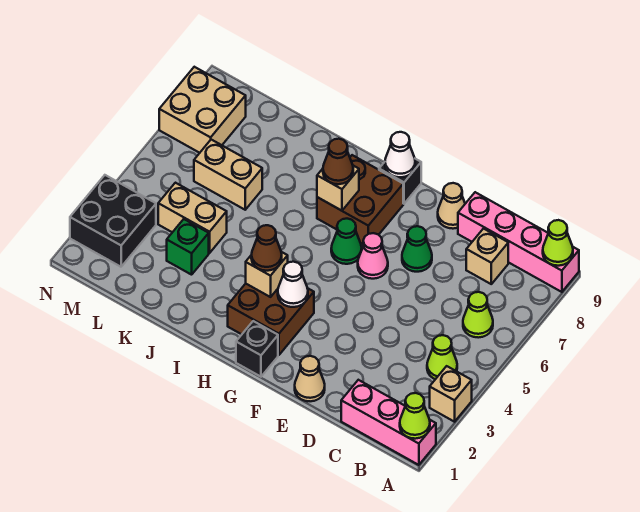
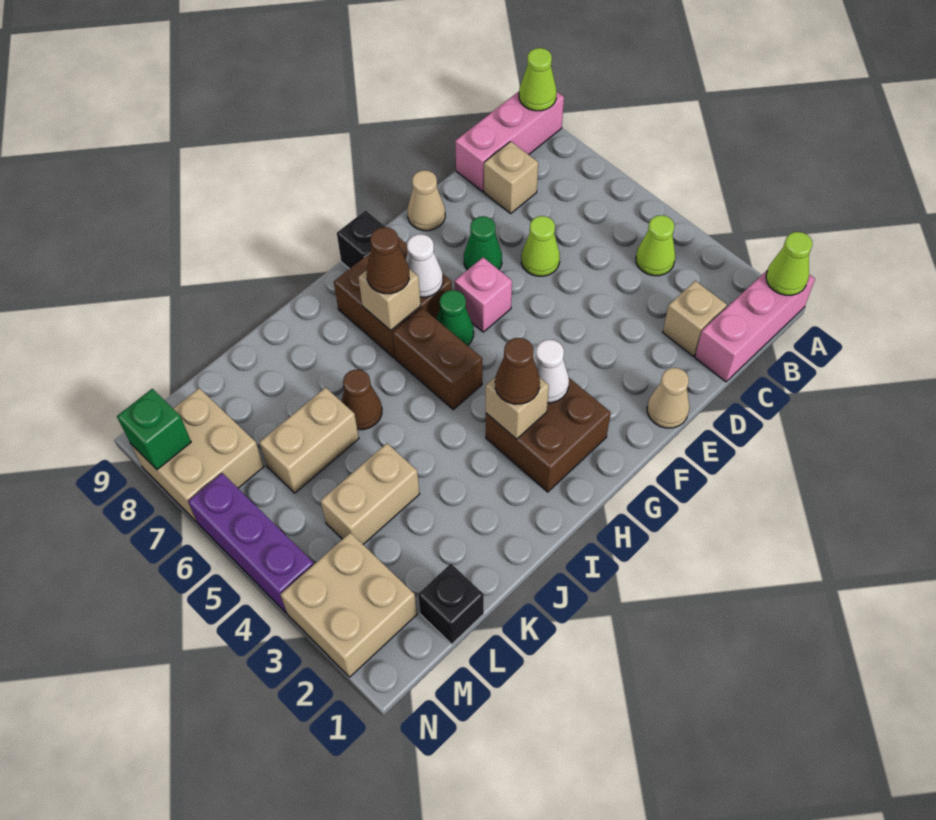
tan brick A3 level 1 -> tan brick C2 level 1
pink brick A9:D9 level 1 -> pink brick A9:C9 level 1
lime cone B6 level 1 -> lime cone D6 level 1
pink cone F6 level 1 -> pink brick F6 level 1
black brick G1 level 1 -> black brick L1 level 1
white cone G9 level 2 -> white cone G7 level 2
none -> brown brick H5:H6 level 1
none -> brown cone J6 level 1
green brick K3 level 1 -> green brick N8 level 2
black brick M2:N3 level 1 -> tan brick M2:N3 level 1
none -> purple brick N4:N6 level 1

